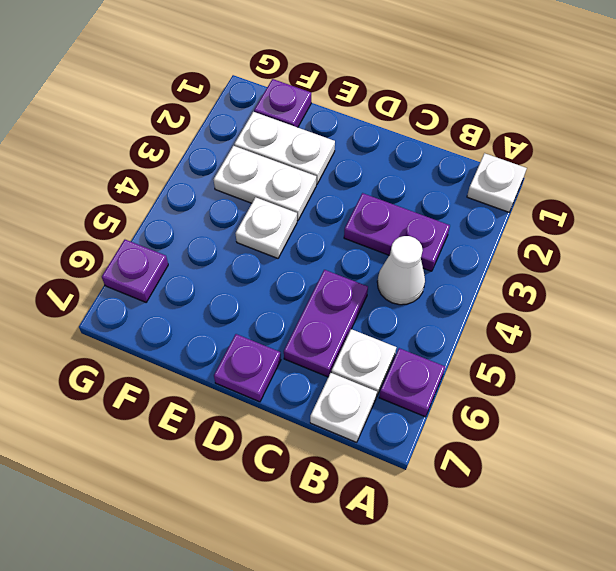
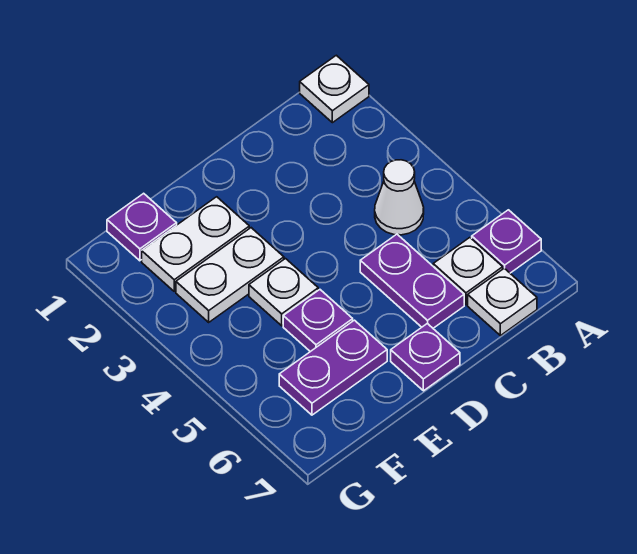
purple plate B3:C3 level 1 -> purple plate E6:F6 level 1
purple plate G6 level 1 -> purple plate E5 level 1

